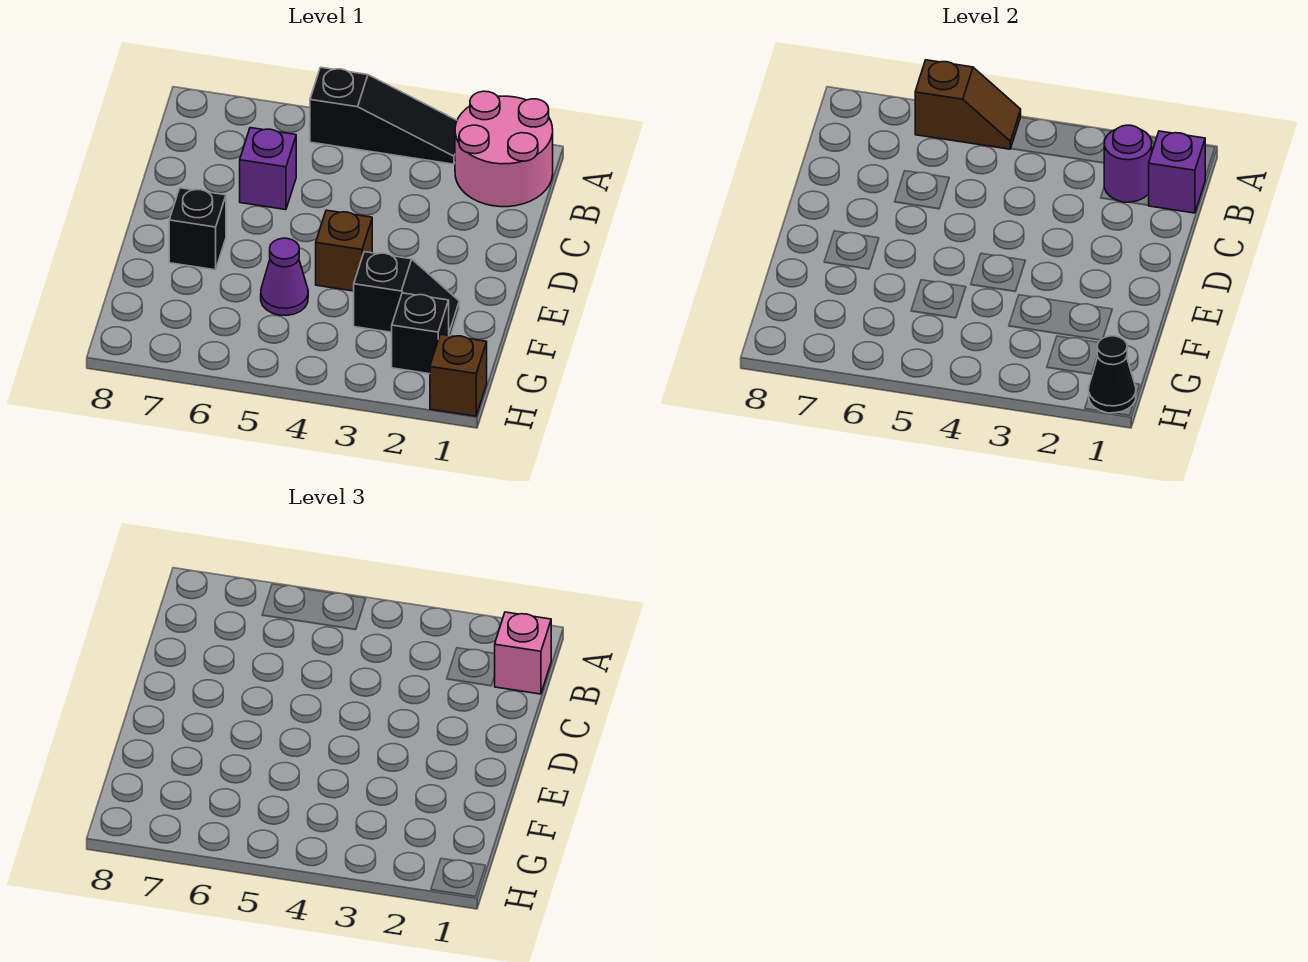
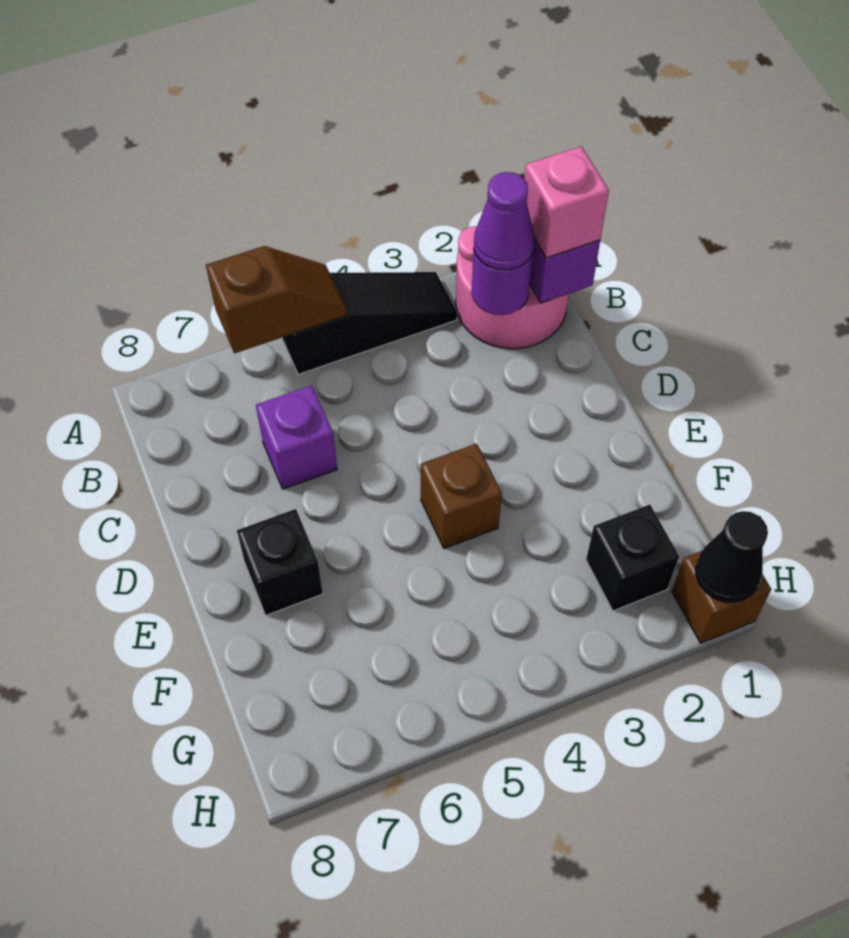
black slope F2:F3 level 1 top 3 -> none
purple cone F5 level 1 -> purple cone B2 level 3

